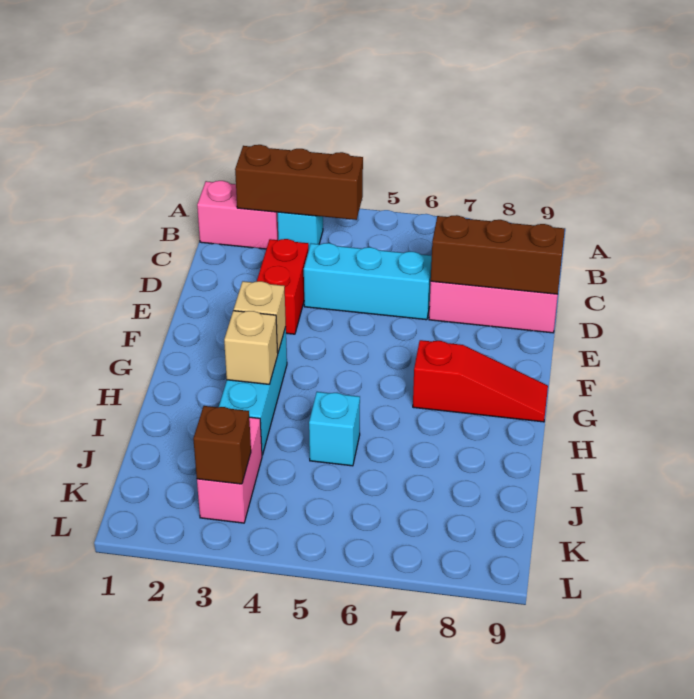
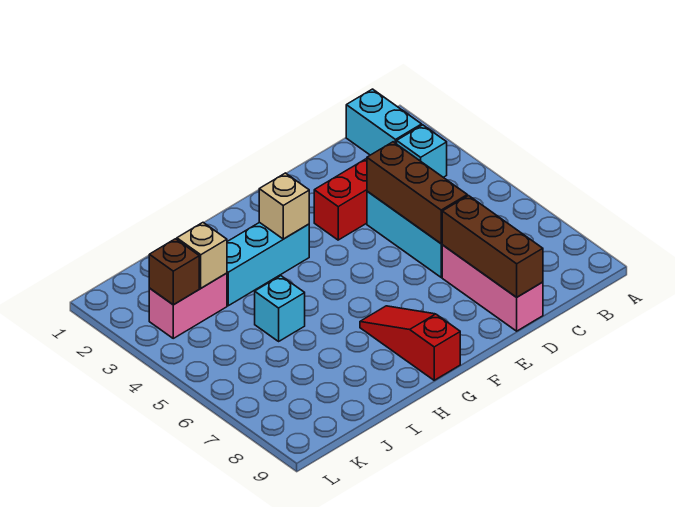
pink brick B1:B2 level 1 -> cyan brick B1:B2 level 1
brown brick B2:B4 level 2 -> brown brick D4:D6 level 2
red slope G7:G9 level 1 top 7 -> red slope G7:G9 level 1 top 9
tan brick H3 level 2 -> tan brick J3 level 2

